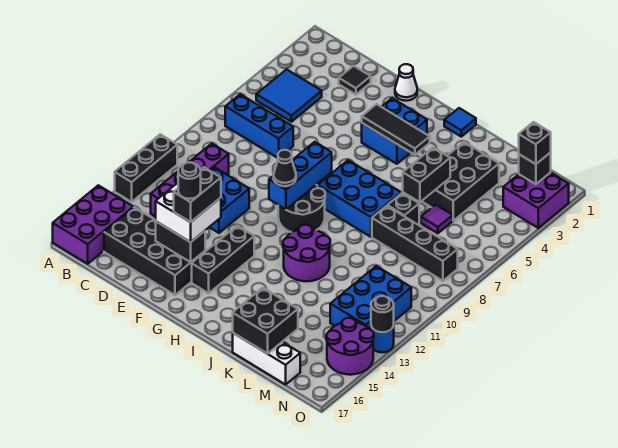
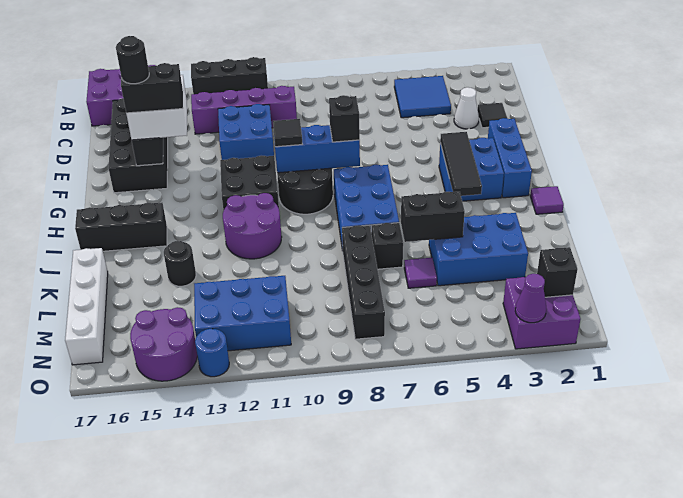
blue brick B7:D7 level 1 -> blue brick F2:H2 level 1
white cone F1 level 1 -> white cone D3 level 1
black cone G10 level 3 -> black tile G10 level 3
black brick G13:G15 level 1 -> black brick I15:I17 level 1
blue tile I1 level 1 -> purple tile I1 level 1
black brick K3:L5 level 1 -> blue brick K3:L5 level 1
black brick K16:L17 level 2 -> black brick G11:H12 level 1
white brick K17:M17 level 1 -> white brick K17:N17 level 1
black brick N2 level 3 -> black brick G8 level 3
none -> purple cone O3 level 2
black round brick O13 level 2 -> black round brick K14 level 1

